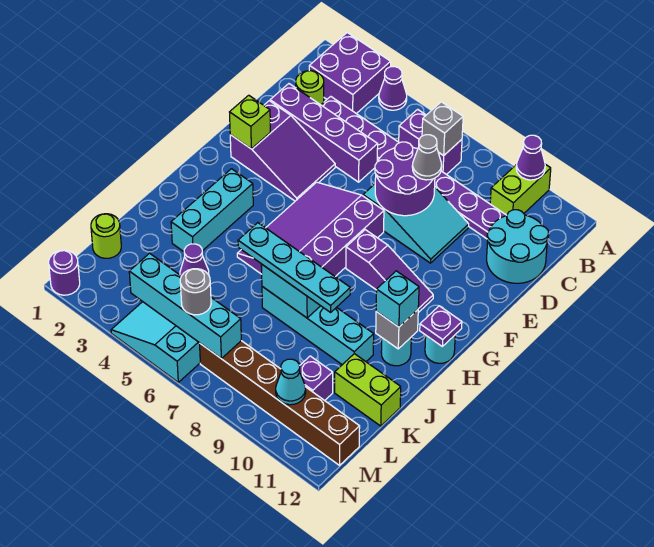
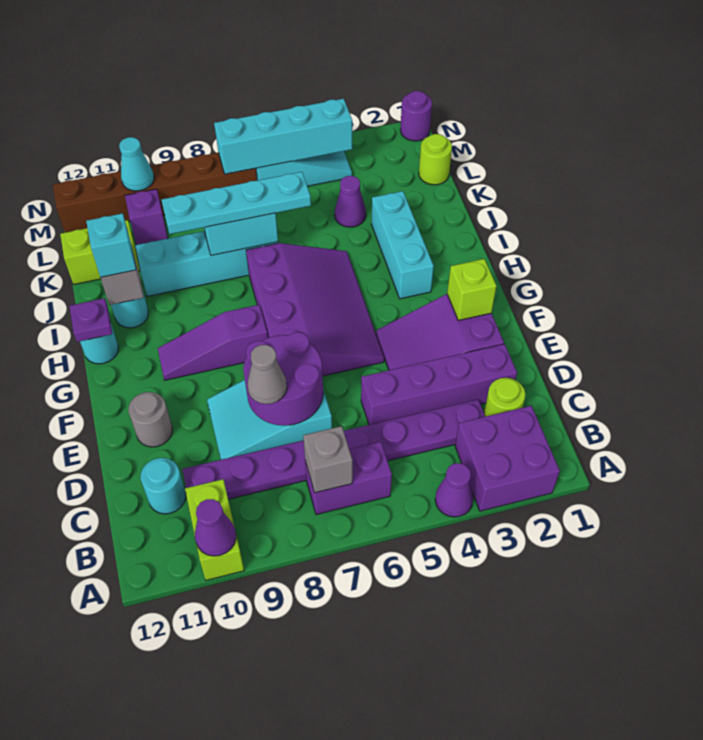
cyan round brick C11:D12 level 1 -> cyan round brick C11 level 1
grey round brick M6 level 3 -> grey round brick E11 level 1

